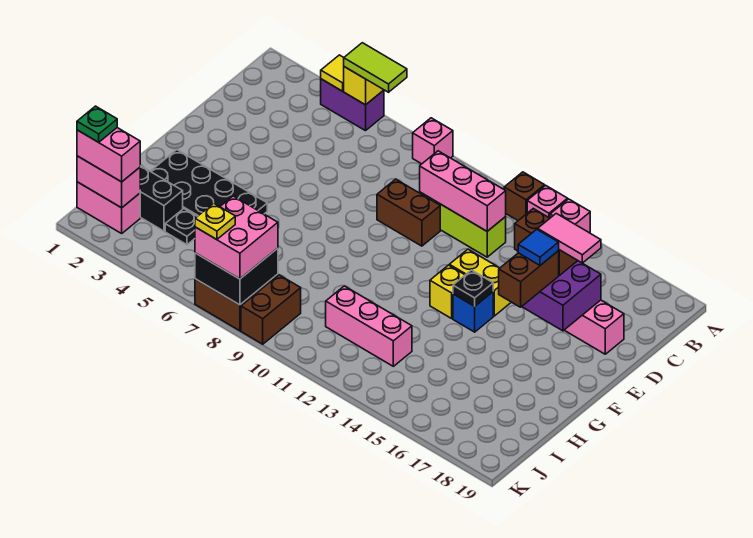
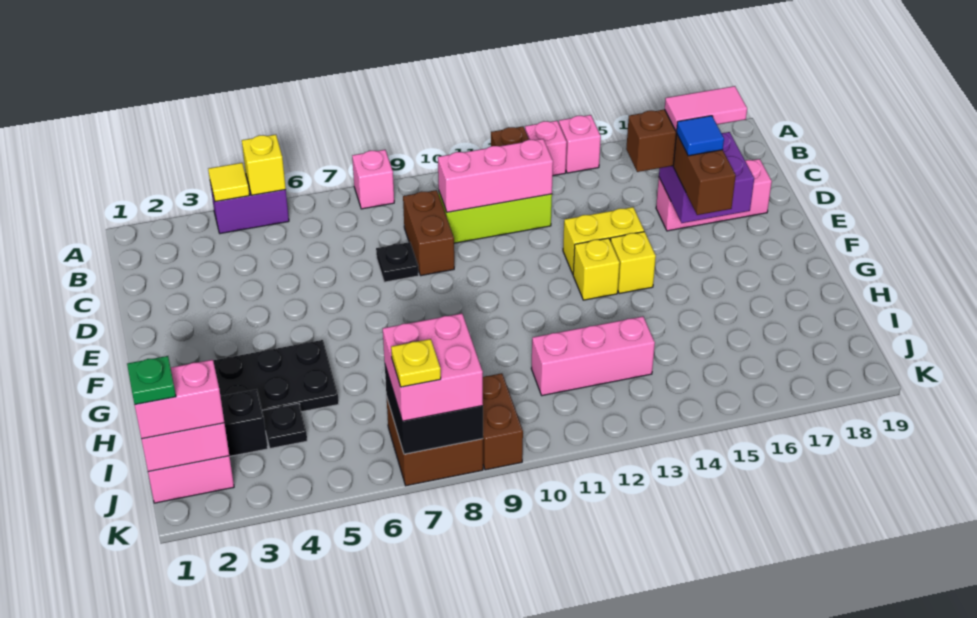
lime tile A5:A6 level 3 -> none
brown brick D9:D10 level 1 -> brown brick C9:D9 level 1
blue brick F14 level 1 -> yellow brick F14 level 1
black plate F14 level 2 -> black plate D8 level 1

